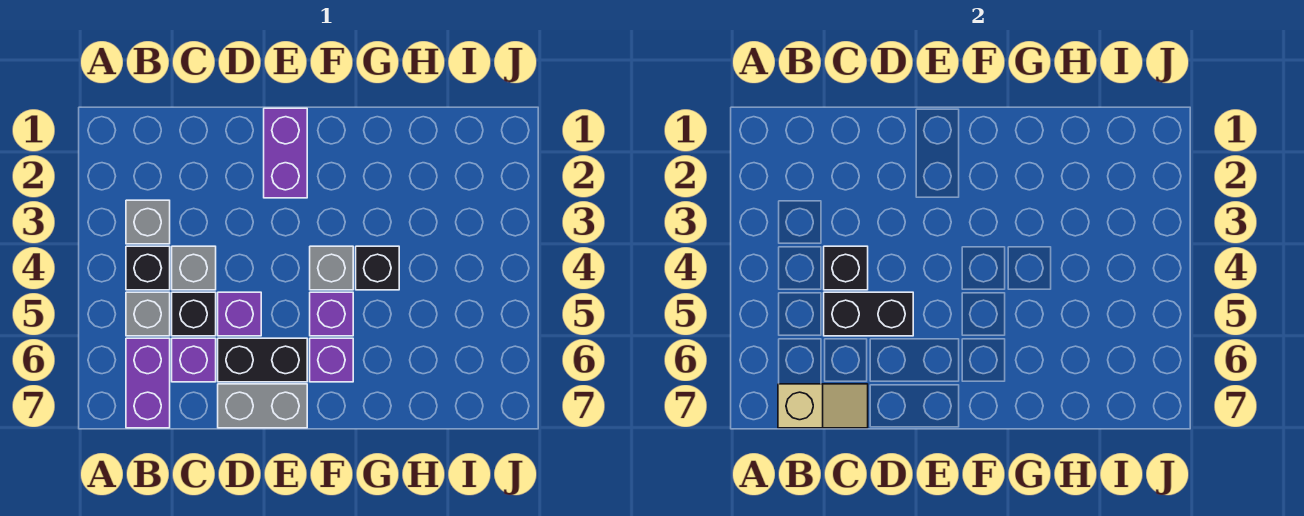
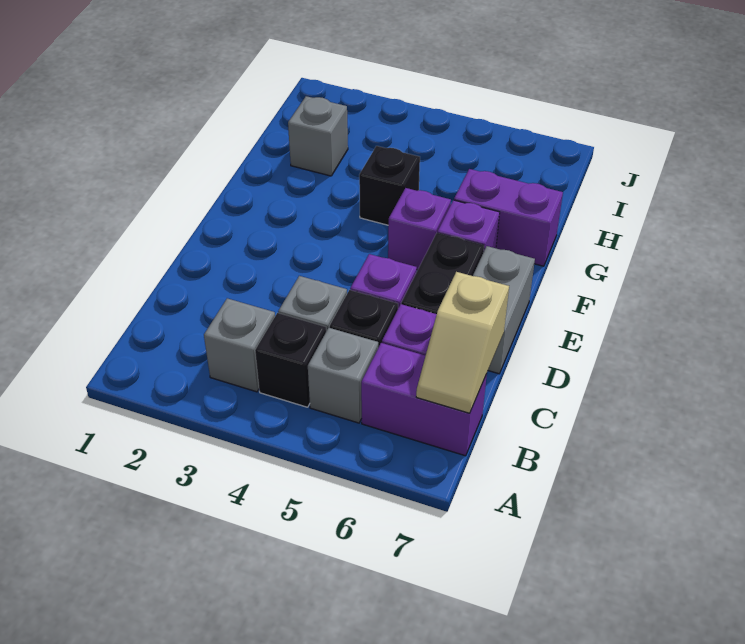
tan slope B7:C7 level 2 top B -> tan slope B7:C7 level 2 top C
black brick C4 level 2 -> none
black brick C5:D5 level 2 -> none
purple brick E1:E2 level 1 -> purple brick G6:G7 level 1
grey brick F4 level 1 -> grey brick H2 level 1

